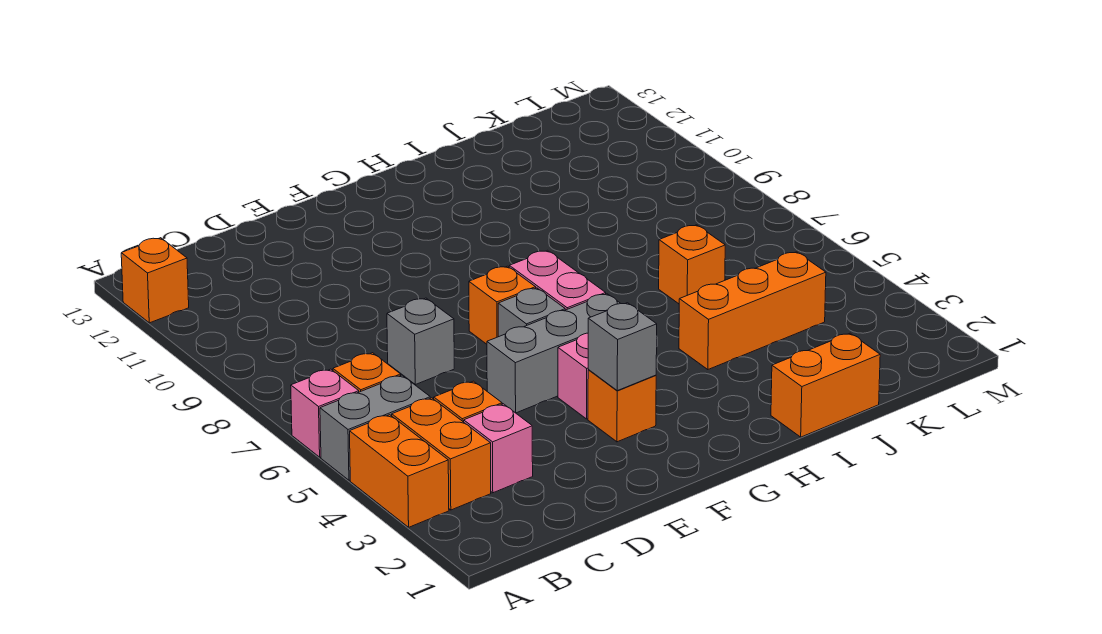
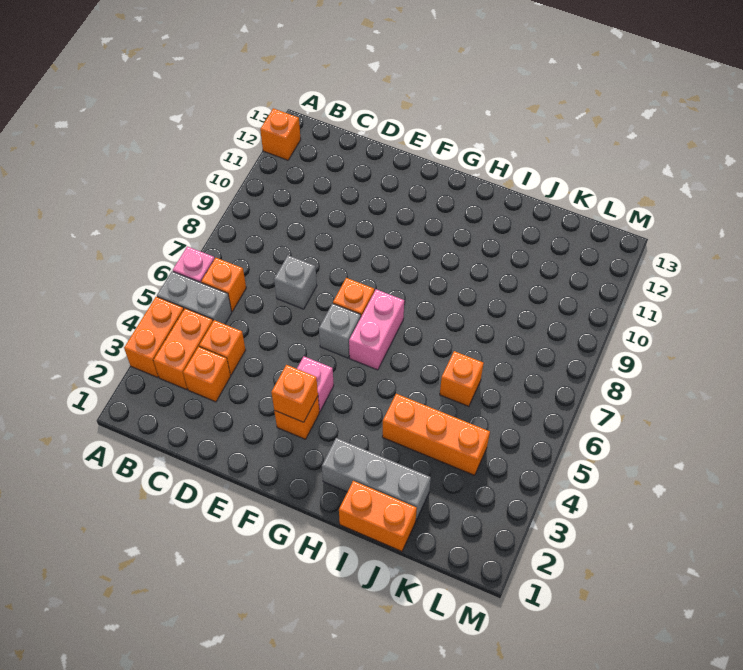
pink brick C3 level 1 -> orange brick C3 level 1
grey brick E5:G5 level 1 -> grey brick H2:J2 level 1
grey brick F3 level 2 -> orange brick F3 level 2

